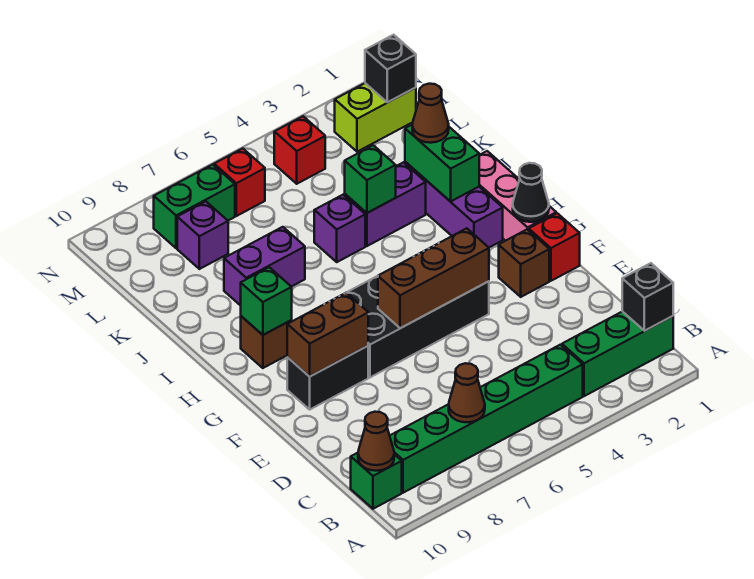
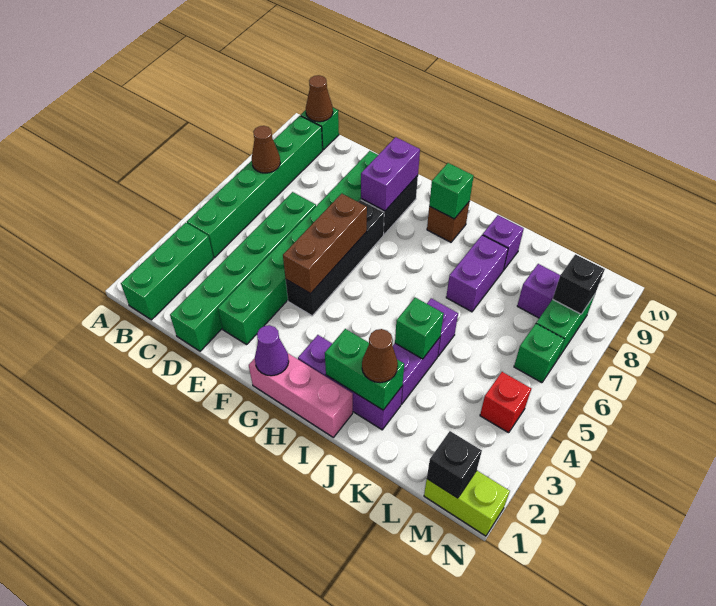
black brick B1 level 2 -> black brick M8 level 2
none -> green brick D1:D6 level 1
none -> green brick E2:E9 level 1
red brick F1 level 1 -> none
brown brick F2 level 1 -> none
black brick F4:G7 level 1 -> black brick F4:F7 level 1
brown brick F8:F9 level 2 -> purple brick F8:F9 level 2
black cone G1 level 2 -> purple cone G1 level 2
none -> purple brick J9 level 1
lime brick M1:M2 level 1 -> lime brick M1:N1 level 1
red brick M6 level 1 -> green brick M6 level 1

